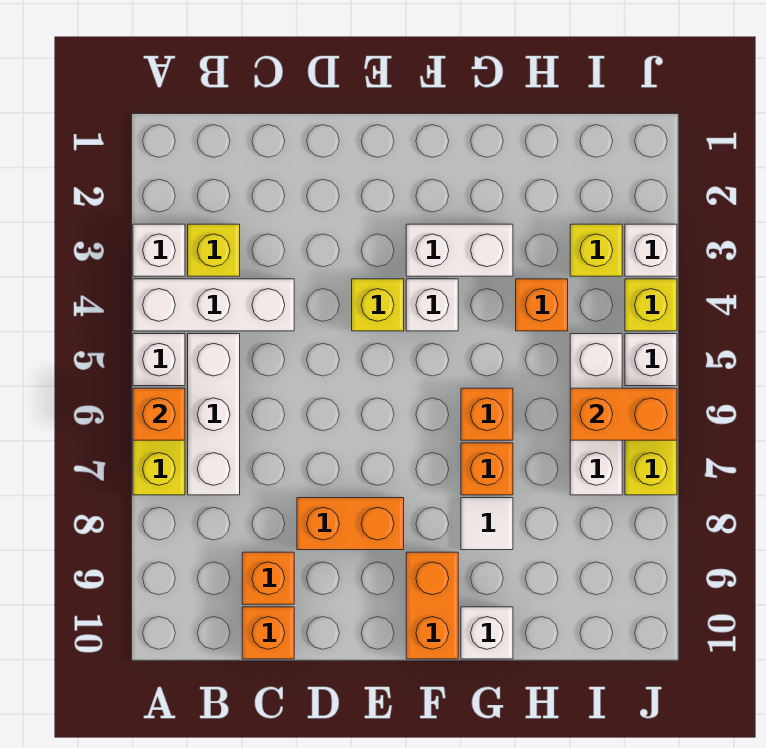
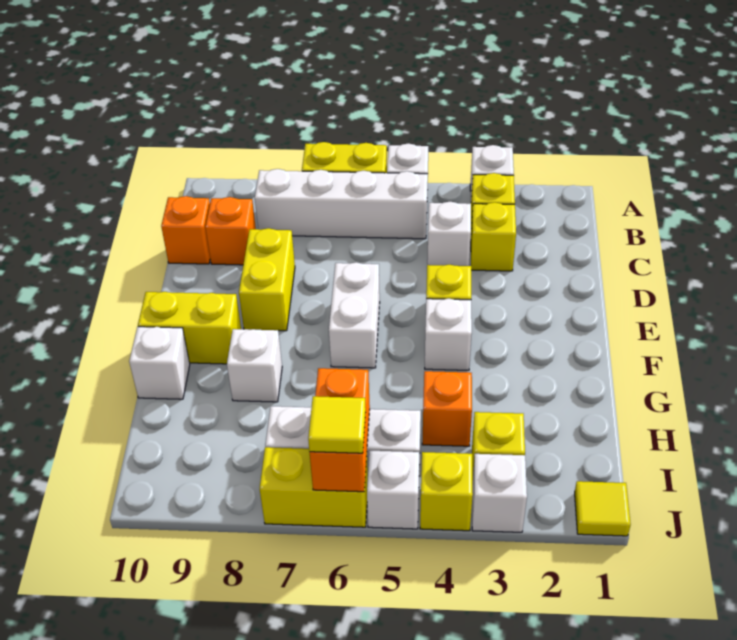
white brick A4:C4 level 1 -> white brick C4 level 1
orange brick A6 level 2 -> none
white brick B5:B7 level 1 -> white brick B5:B8 level 1
none -> yellow brick C3 level 1
orange brick D8:E8 level 1 -> yellow brick D8:E8 level 1
white brick F3:G3 level 1 -> white brick E6:F6 level 1
orange brick F9:F10 level 1 -> yellow brick F9:F10 level 1
orange brick G6 level 1 -> none
orange brick G7 level 1 -> none
white tile G8 level 1 -> white brick G8 level 1
none -> yellow tile J1 level 1
none -> yellow tile J6 level 3

